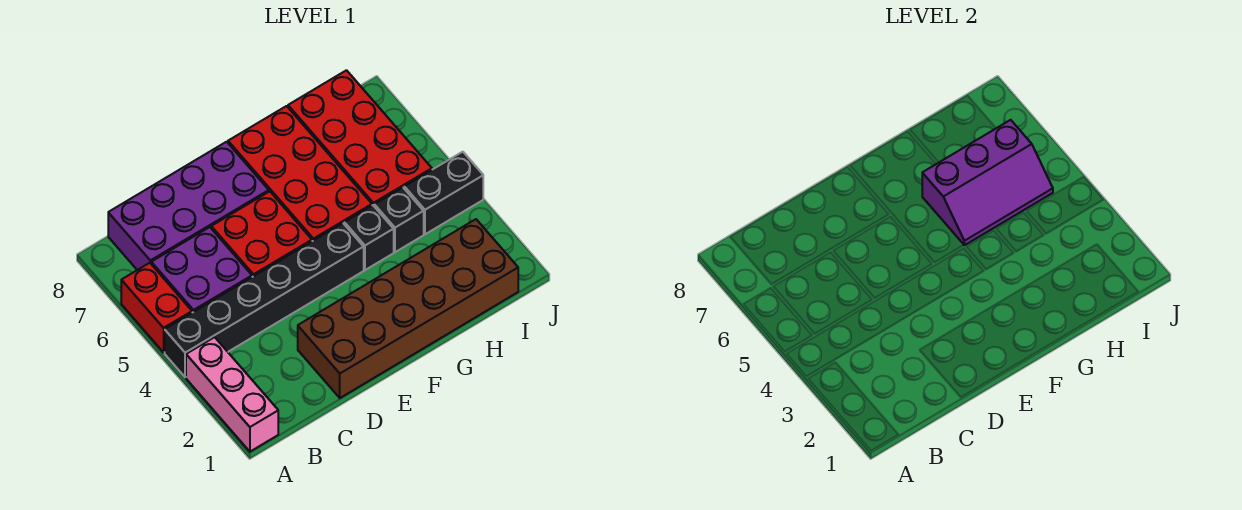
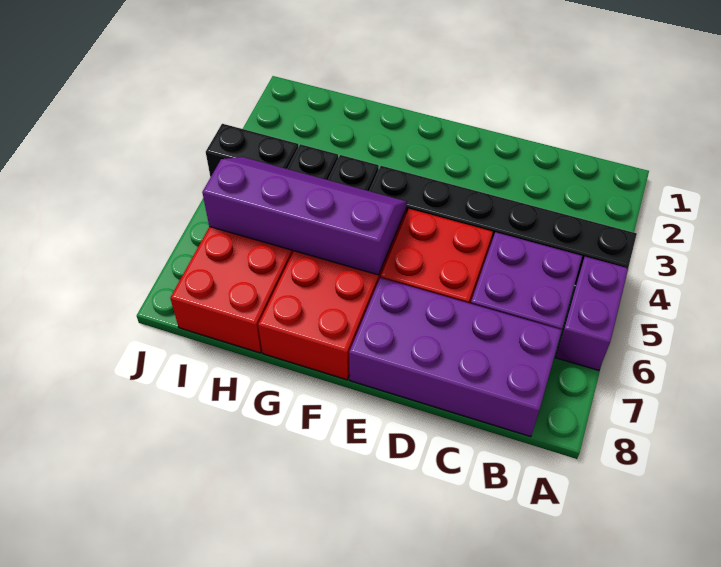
pink brick A1:A3 level 1 -> none
red brick A5:A6 level 1 -> purple brick A5:A6 level 1
brown brick D1:I2 level 1 -> none
purple slope G5:I6 level 2 top 6 -> purple slope F5:I6 level 2 top 6

